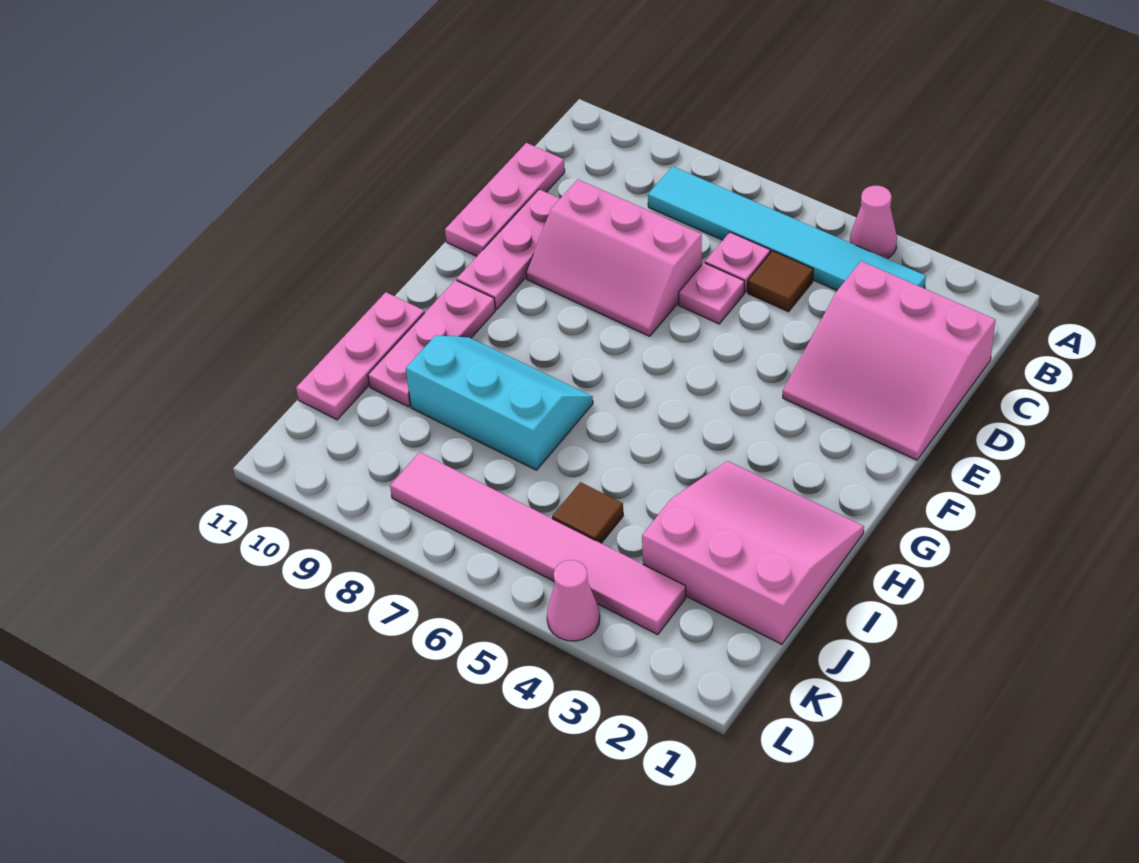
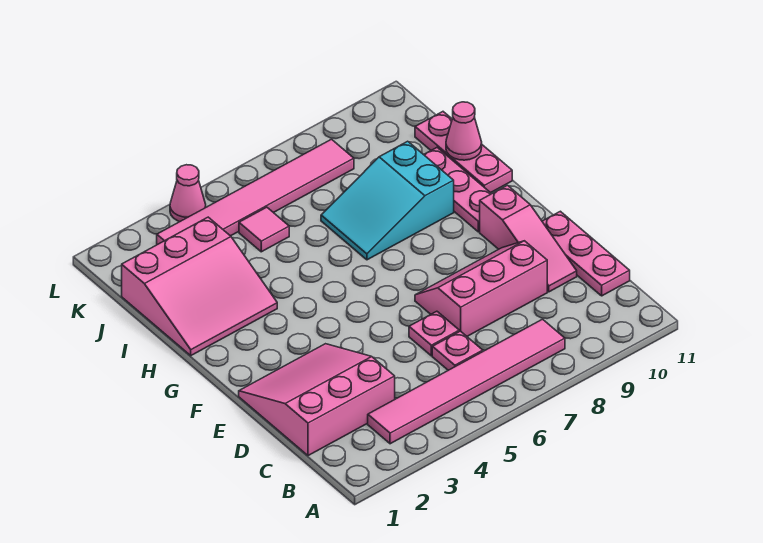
pink cone A4 level 1 -> pink cone I11 level 2
cyan tile B3:B8 level 1 -> pink tile B3:B8 level 1
brown tile C5 level 1 -> none
pink plate D10:F10 level 1 -> pink slope D10:F10 level 1 top F
cyan slope H7:I9 level 1 top I -> cyan slope H7:I9 level 1 top 9
brown tile J5 level 1 -> pink tile J5 level 1

